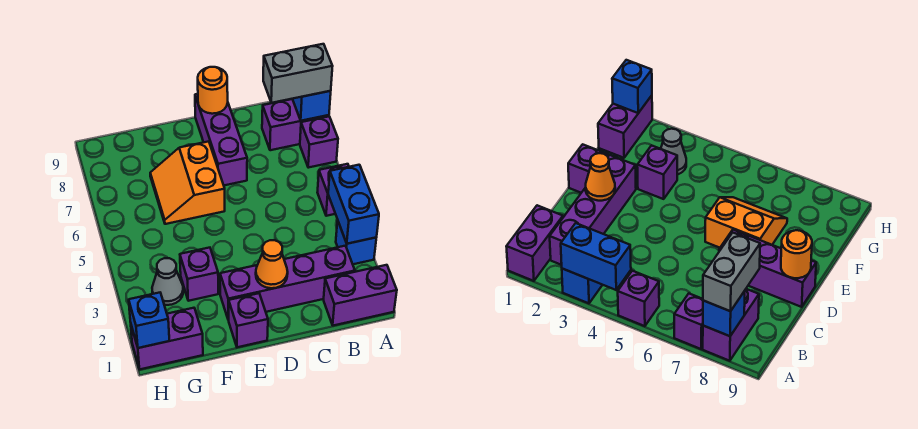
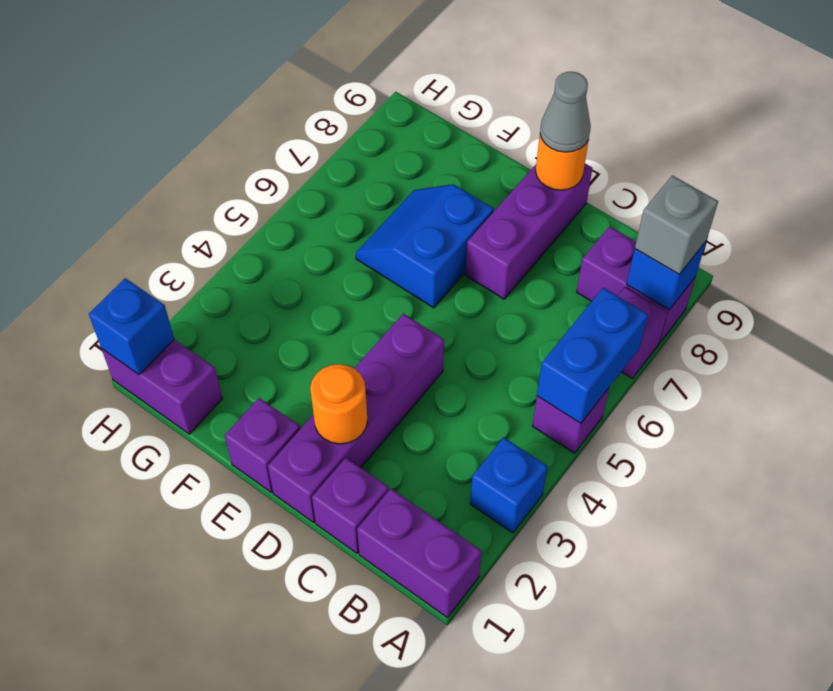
blue brick A3:A4 level 2 -> blue brick A5:A6 level 2
grey brick A8:B8 level 3 -> grey brick A8 level 3
purple brick B2:E2 level 1 -> purple brick D1:D4 level 1
orange cone D2 level 2 -> orange round brick D2 level 2
orange slope E6:F7 level 1 top E -> blue slope E6:F7 level 1 top E
purple brick F3 level 1 -> purple brick C1 level 1
grey cone G3 level 1 -> grey cone D9 level 3

